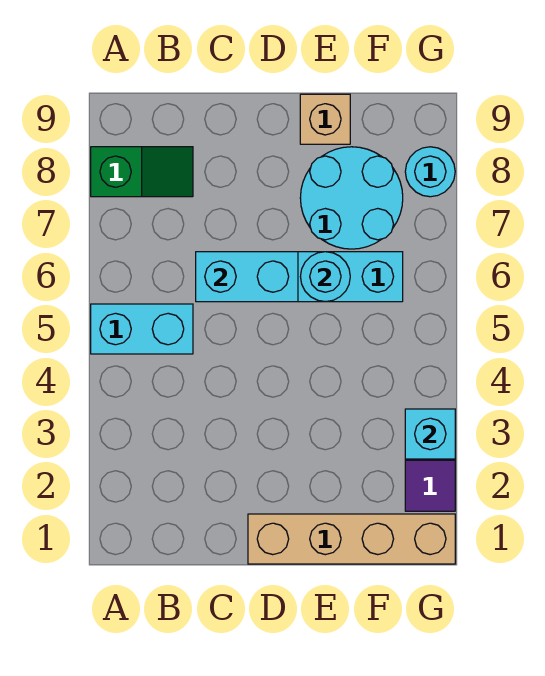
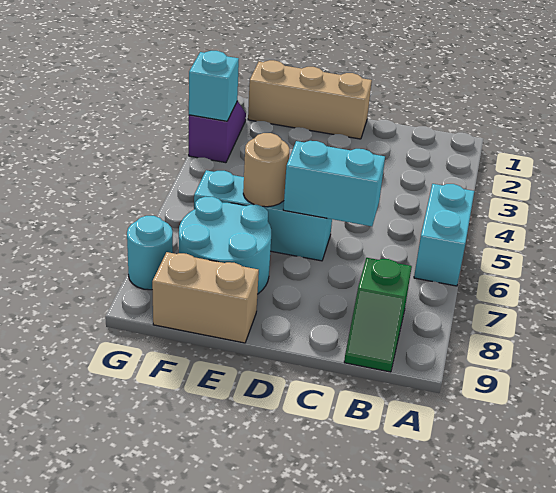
cyan brick A5:B5 level 1 -> cyan brick A5:A6 level 1
green slope A8:B8 level 1 top A -> green slope B8:B9 level 1 top 8
tan brick D1:G1 level 1 -> tan brick D1:F1 level 1
cyan round brick E6 level 2 -> tan round brick E6 level 2
tan brick E9 level 1 -> tan brick E9:F9 level 1

